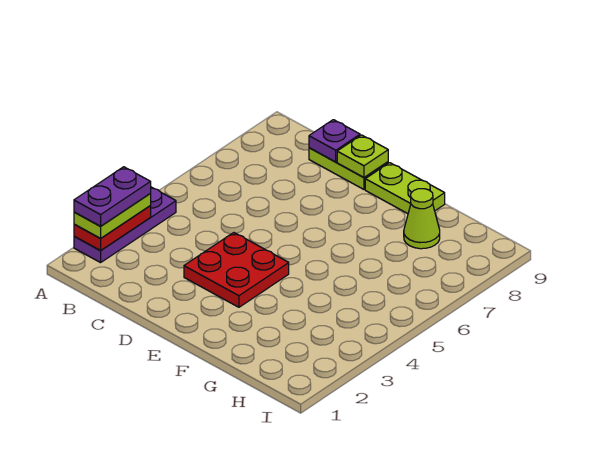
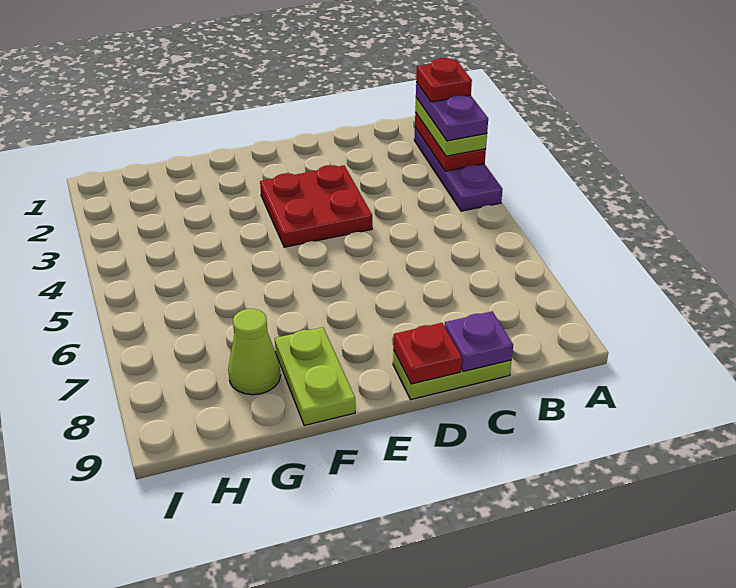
none -> red plate A2 level 5
lime plate D9 level 2 -> red plate D9 level 2
lime plate E9:F9 level 1 -> lime plate F8:F9 level 1

